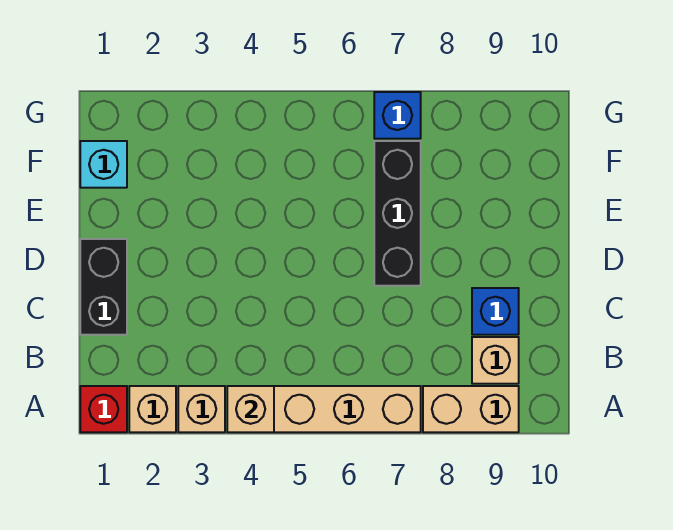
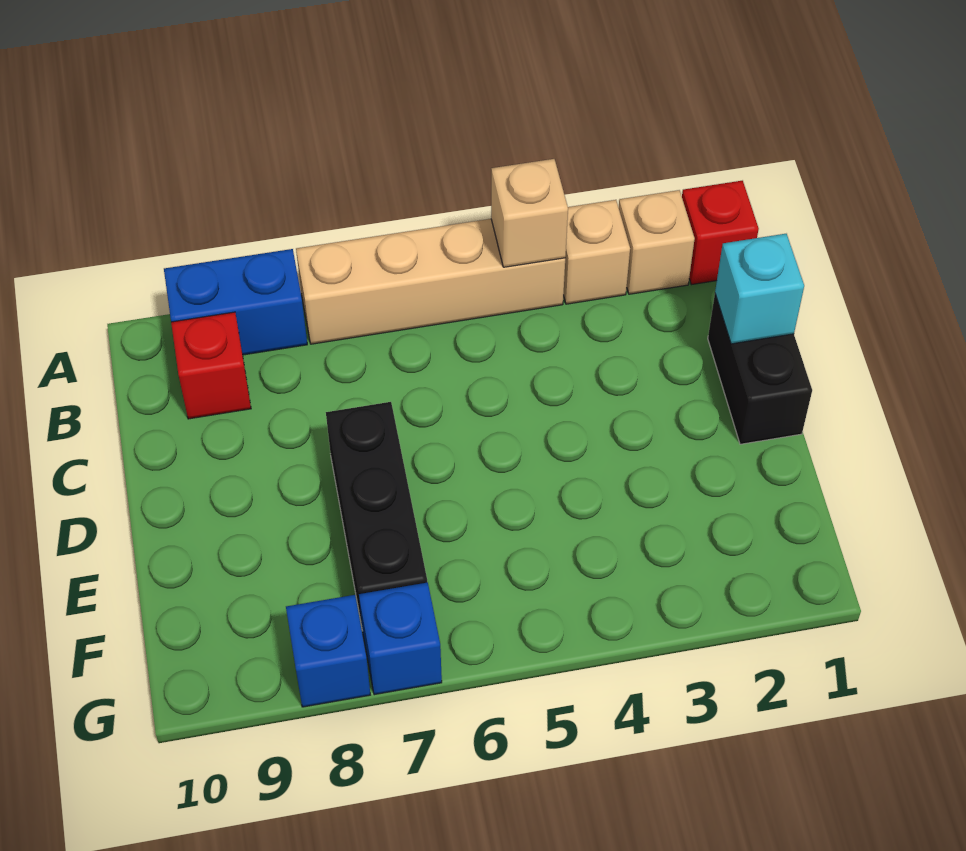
tan brick A8:A9 level 1 -> blue brick A8:A9 level 1
tan brick B9 level 1 -> red brick B9 level 1
blue brick C9 level 1 -> blue brick G8 level 1
cyan brick F1 level 1 -> cyan brick C1 level 2

